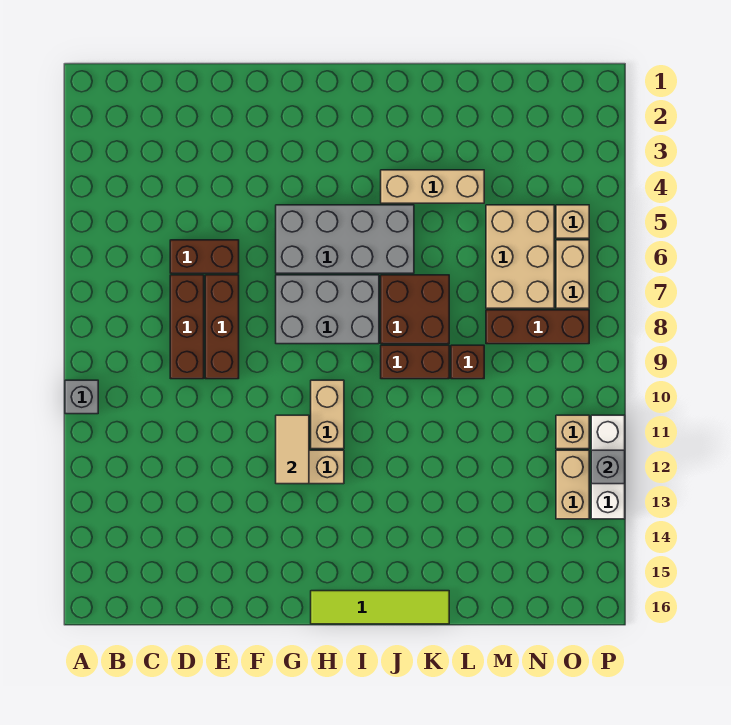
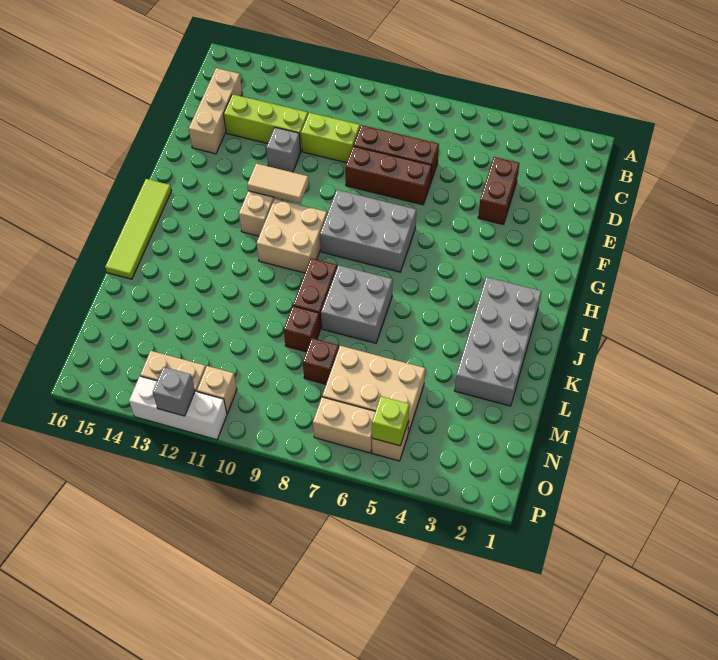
grey brick A10 level 1 -> grey brick E12 level 1
brown brick D6:E6 level 1 -> brown brick D4:E4 level 1
none -> lime brick D10:D11 level 1
none -> lime brick D12:D14 level 1
grey brick G5:J6 level 1 -> grey brick I2:L3 level 1
grey brick G7:I8 level 1 -> grey brick G7:H9 level 1
tan brick H10:H11 level 1 -> tan brick H10:I11 level 1
tan brick J4:L4 level 1 -> tan brick C15:E15 level 1
brown brick J7:K8 level 1 -> grey brick J7:K8 level 1
brown brick M8:O8 level 1 -> brown brick M8 level 1
none -> lime brick O5 level 2

